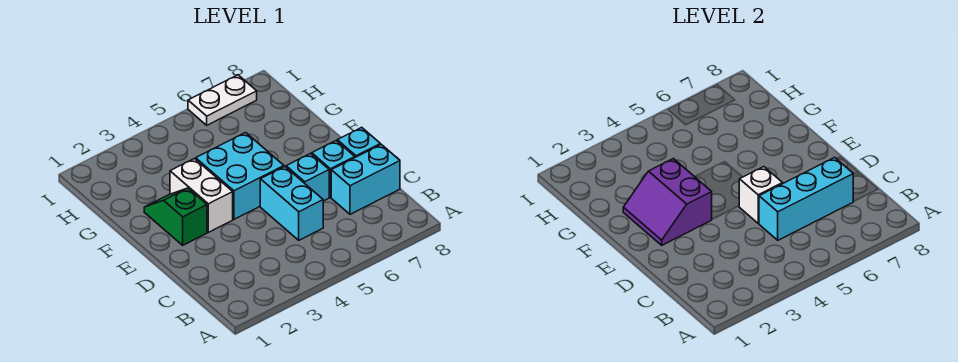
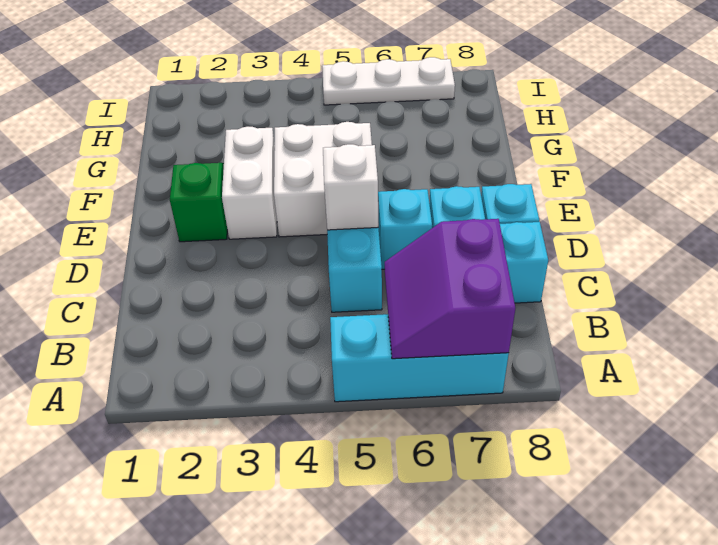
cyan brick C5:C7 level 2 -> cyan brick A5:A7 level 1
purple slope E2:F3 level 2 top 3 -> purple slope A6:B7 level 2 top 7
cyan brick E4:F5 level 1 -> white brick E4:F5 level 1
white plate I6:I7 level 1 -> white plate I5:I7 level 1

